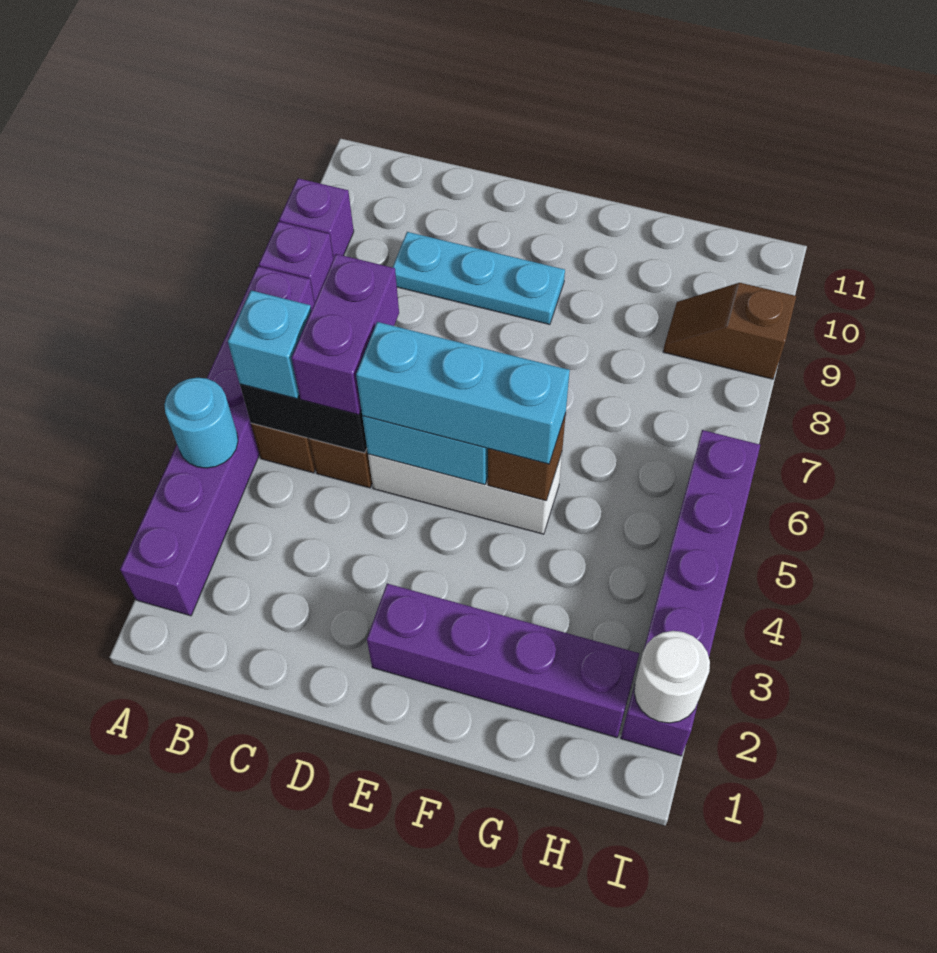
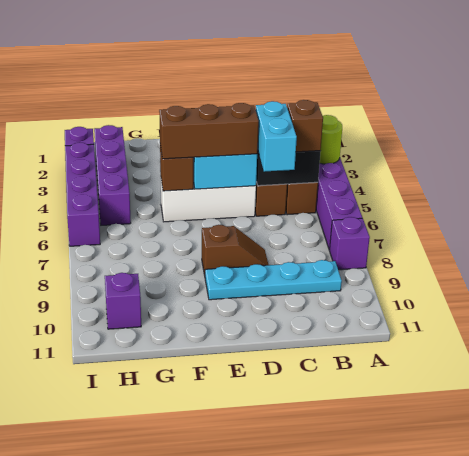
cyan round brick A4 level 2 -> lime round brick A4 level 2
purple brick A9 level 1 -> purple brick H10 level 1
cyan brick B5 level 3 -> brown brick B5 level 3
purple brick C5:C6 level 3 -> cyan brick C5:C6 level 3
cyan plate C9:E9 level 1 -> cyan plate B9:E9 level 1
cyan brick D5:F5 level 3 -> brown brick D5:F5 level 3
purple brick E2:H2 level 1 -> purple brick H2:H5 level 1
brown slope H9:I9 level 1 top I -> brown slope D8:E8 level 1 top E
white round brick I2 level 2 -> none

